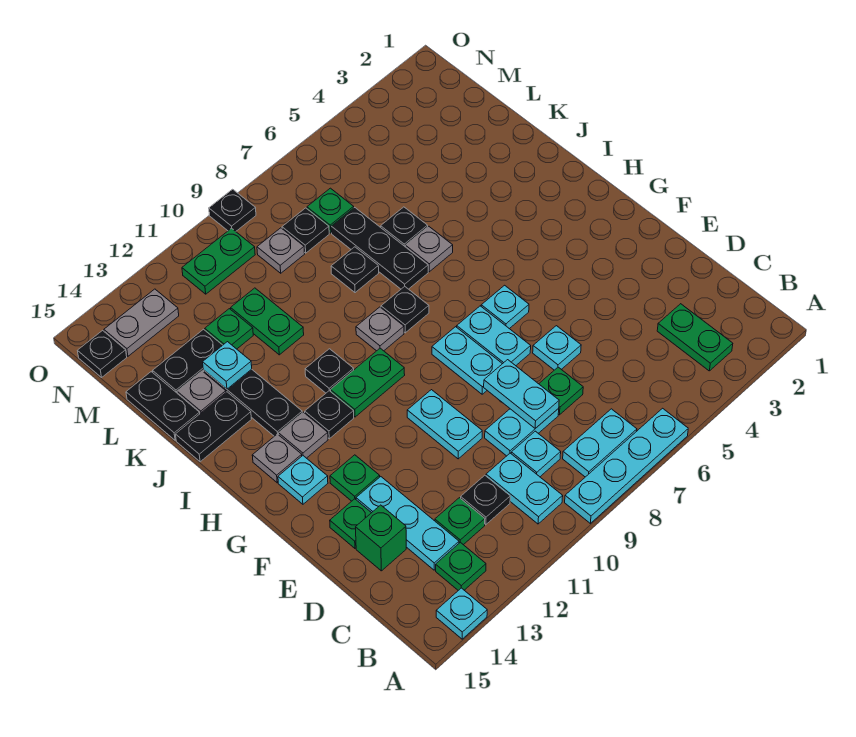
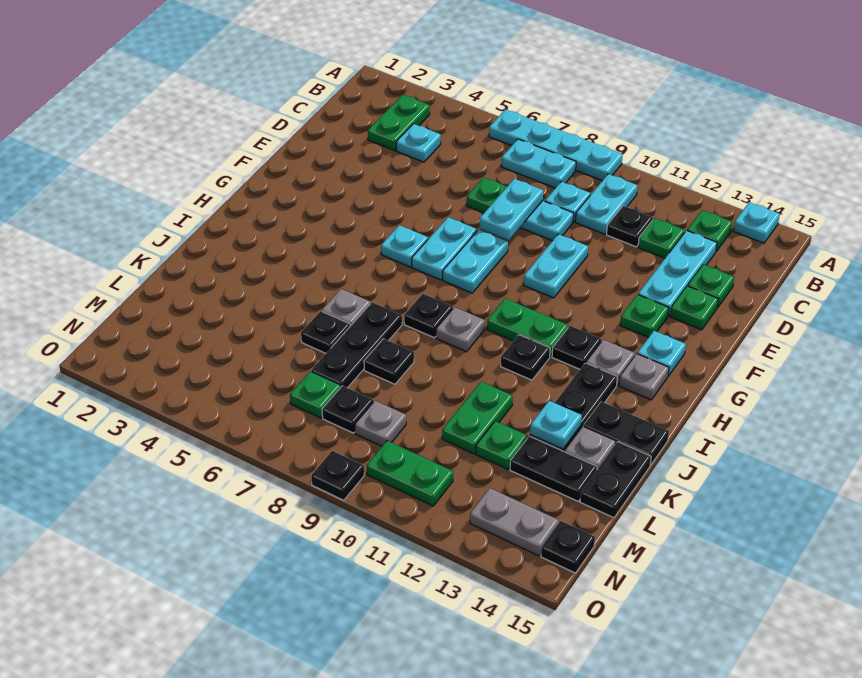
green brick D14 level 1 -> green plate D14 level 1
cyan plate E6 level 1 -> cyan plate C4 level 1

